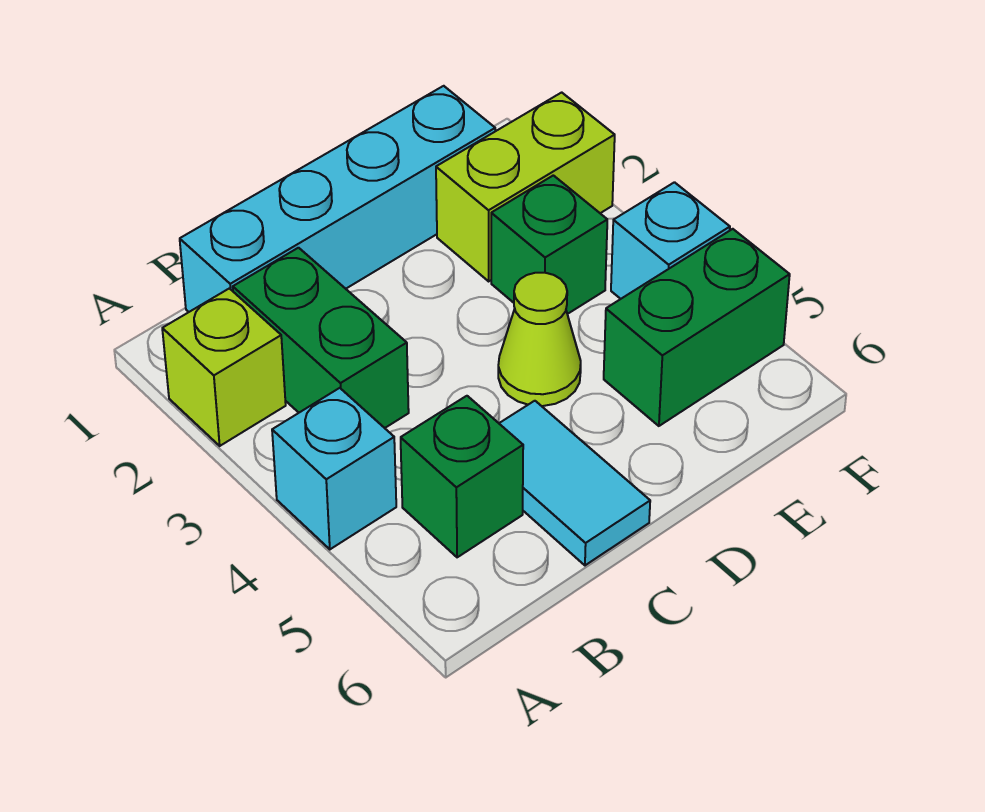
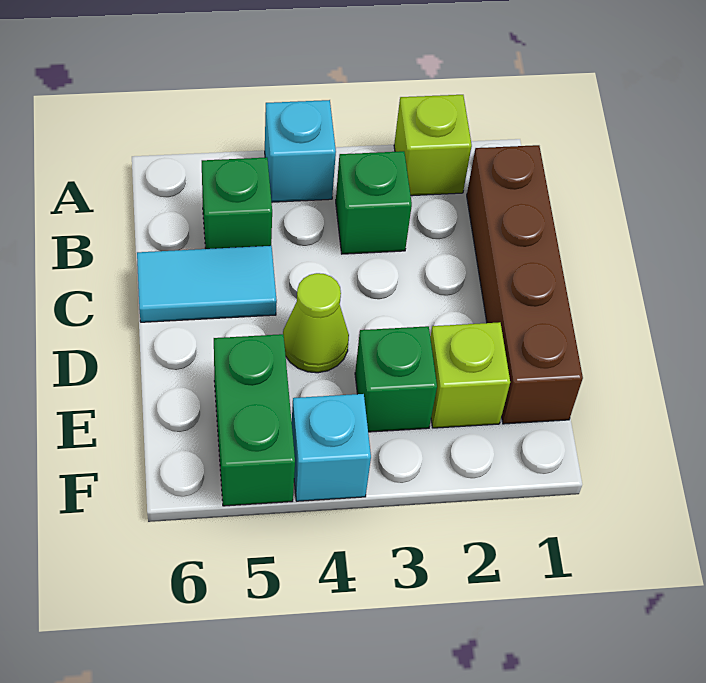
cyan brick B1:E1 level 1 -> brown brick B1:E1 level 1
green brick B2:B3 level 1 -> green brick B3 level 1
lime brick E2:F2 level 1 -> lime brick E2 level 1

